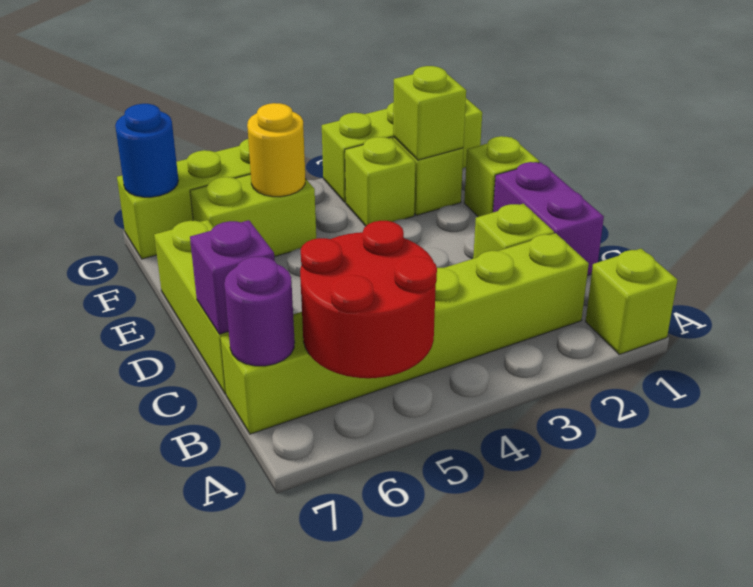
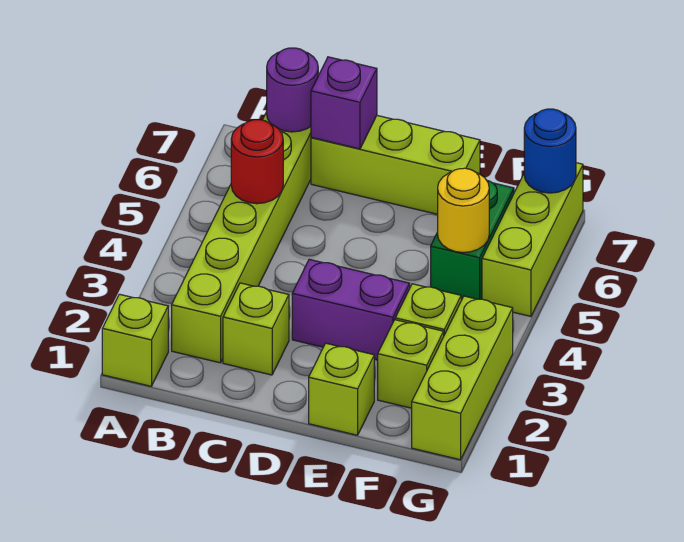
red round brick A5:B6 level 2 -> red round brick B5 level 2
purple brick C1:D1 level 1 -> purple brick D3:E3 level 1
lime brick F2 level 2 -> none
lime brick F5:F6 level 1 -> green brick F5:F6 level 1

